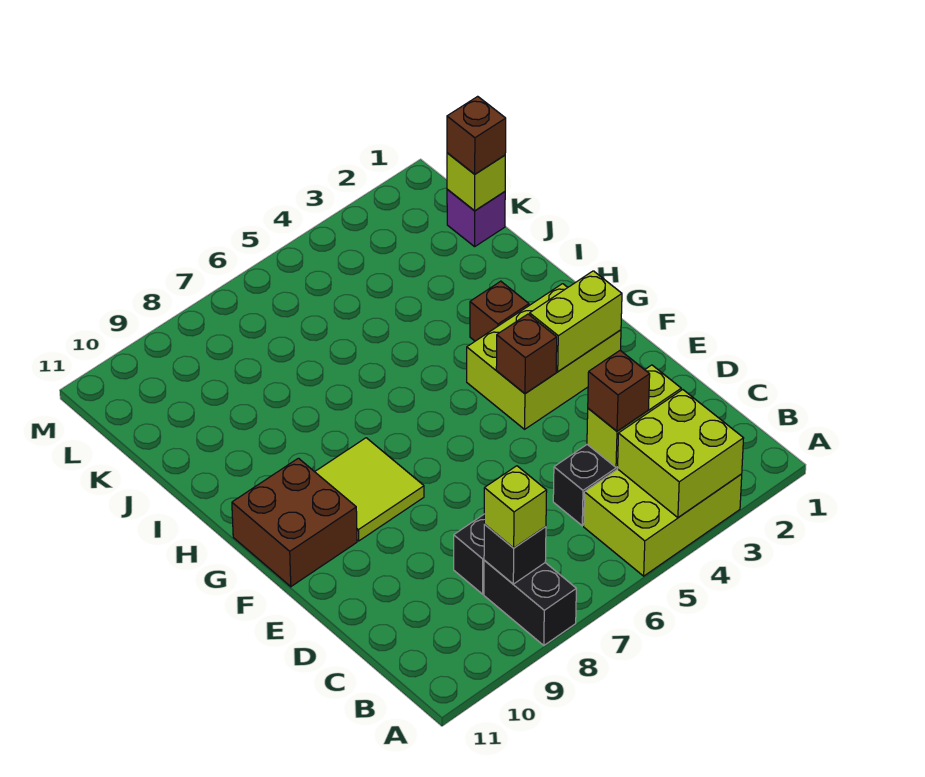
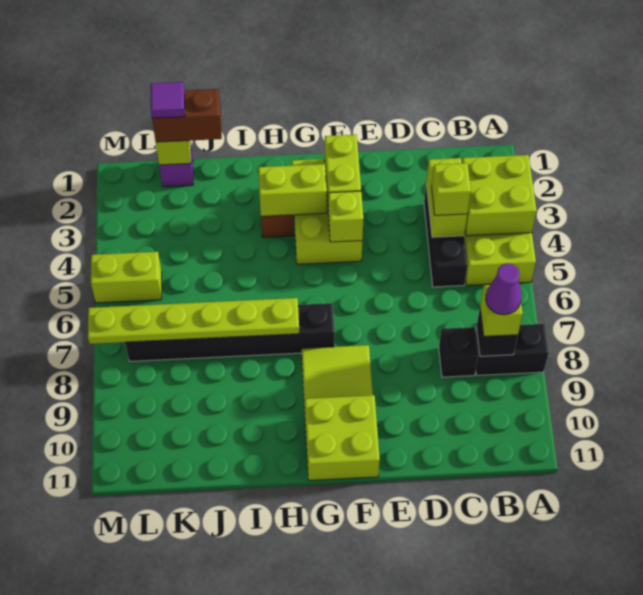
none -> purple cone B8 level 4
brown brick C4 level 3 -> lime brick C4 level 3
brown brick F4 level 2 -> lime brick F4 level 2
brown brick F10:G11 level 1 -> lime brick F10:G11 level 1
none -> lime brick G3:H3 level 2
none -> black brick G7:L7 level 1
none -> lime plate H7:M7 level 2
brown brick K1 level 3 -> brown brick J1:K1 level 3
none -> purple tile K1 level 4
none -> lime brick L5:M5 level 1

